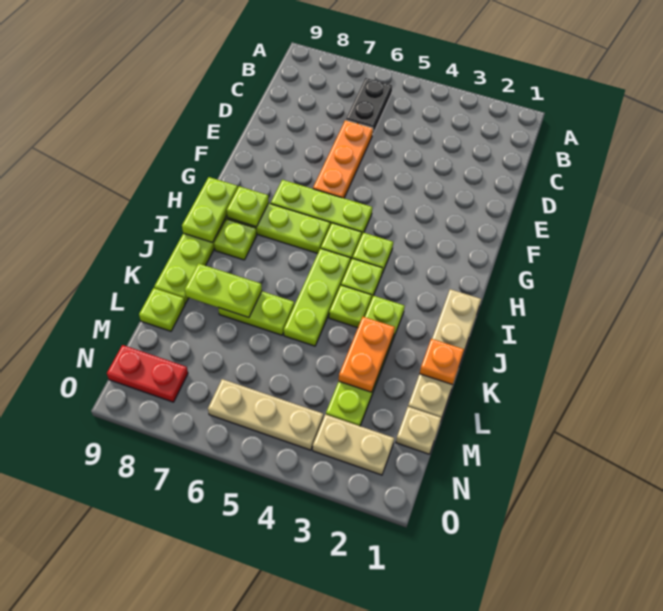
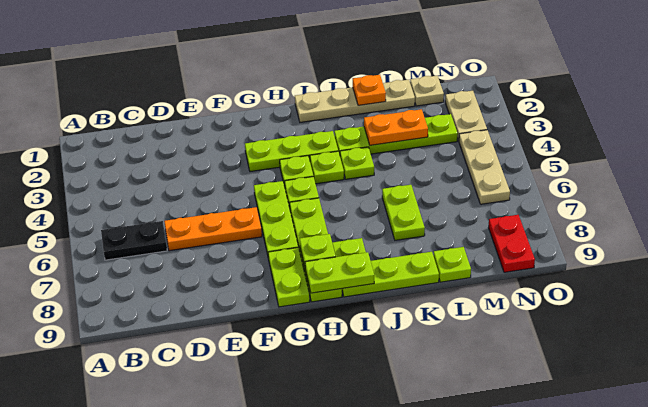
lime plate I5:K5 level 1 -> lime plate G3:I3 level 1
lime plate K7:K8 level 2 -> lime plate G8:G9 level 1

